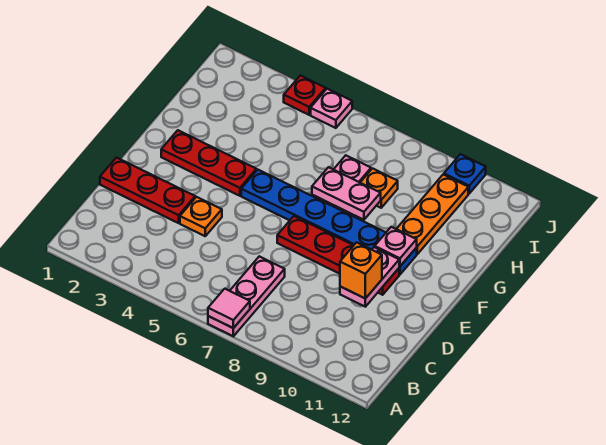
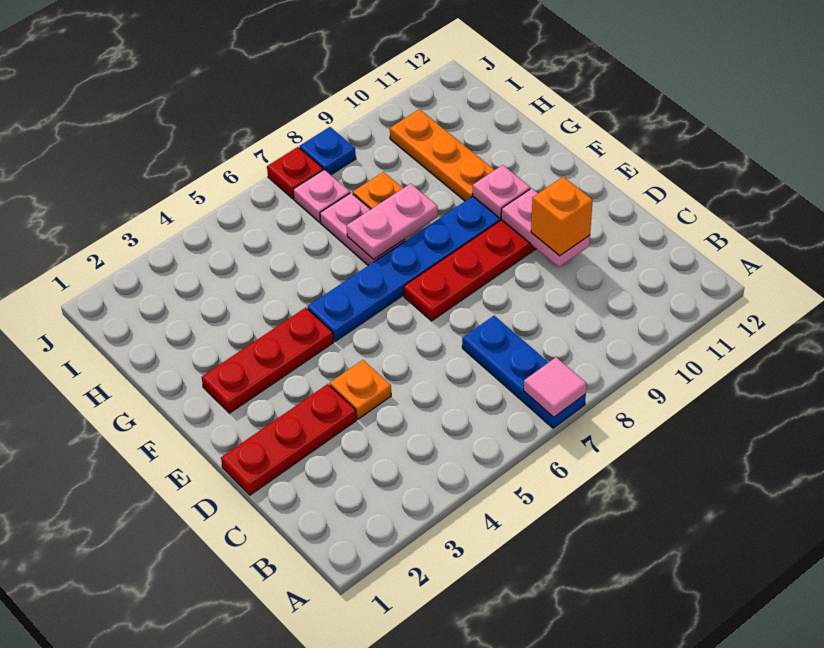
pink plate A7:C7 level 1 -> blue plate A7:C7 level 1
red plate J4 level 1 -> red plate J7 level 1
pink plate J5 level 1 -> pink plate I7 level 1
blue plate J10 level 1 -> blue plate J8 level 1

